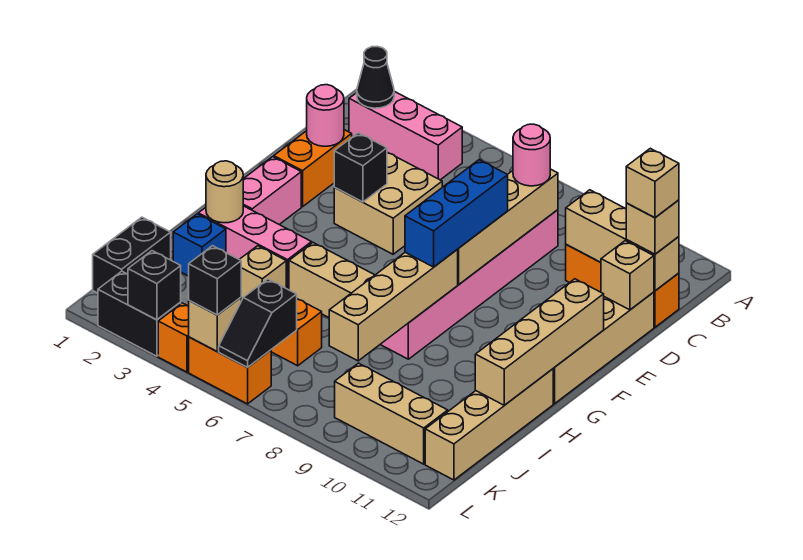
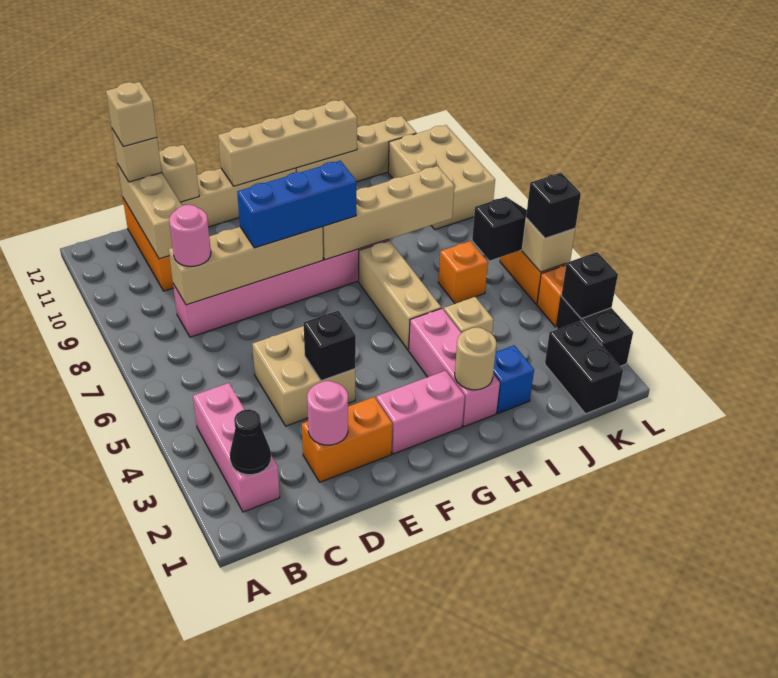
black brick J1:K1 level 1 -> black brick K1:K2 level 1
tan brick K9:K11 level 1 -> tan brick K9:L11 level 1

